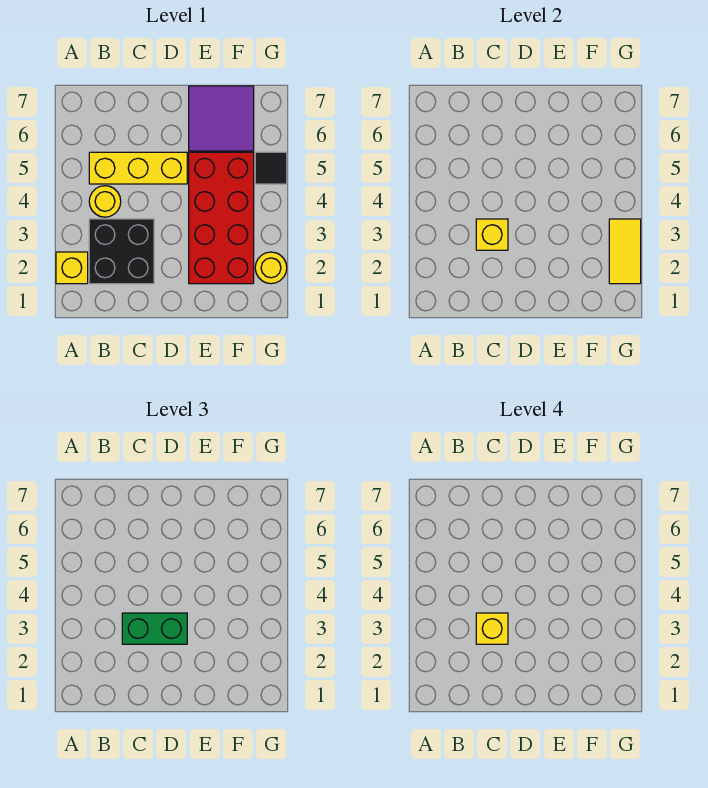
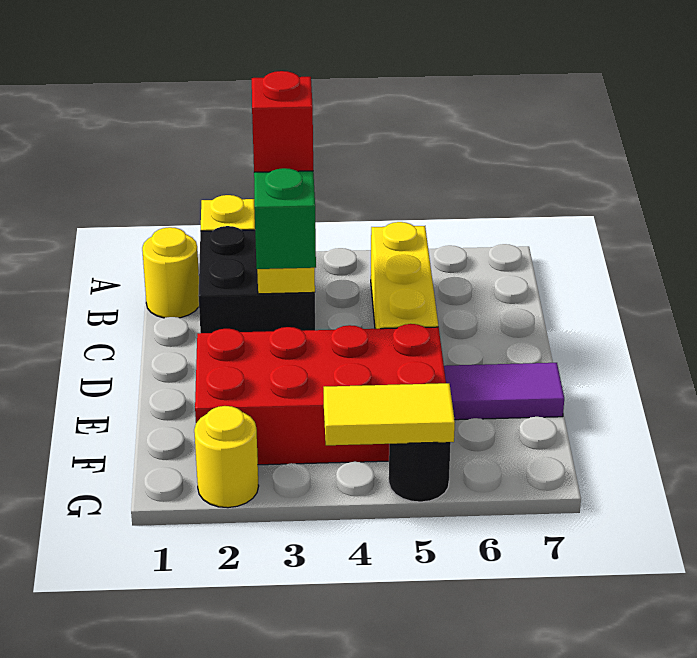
yellow round brick B4 level 1 -> yellow round brick B1 level 1
yellow brick C3 level 4 -> red brick C3 level 4
purple tile E6:F7 level 1 -> purple tile E6:E7 level 1
yellow tile G2:G3 level 2 -> yellow tile G4:G5 level 2
black tile G5 level 1 -> black round brick G5 level 1

